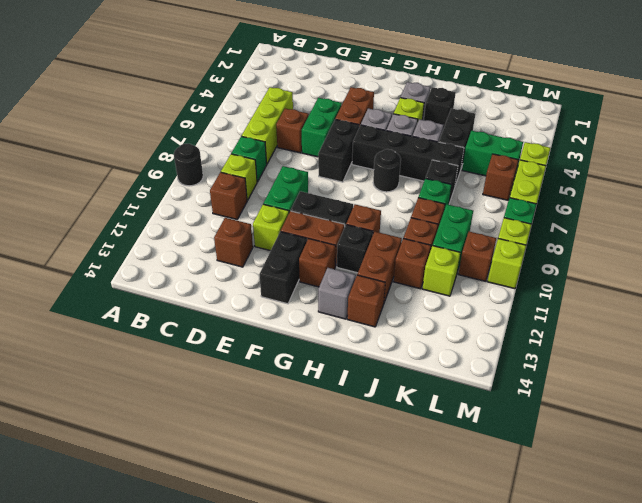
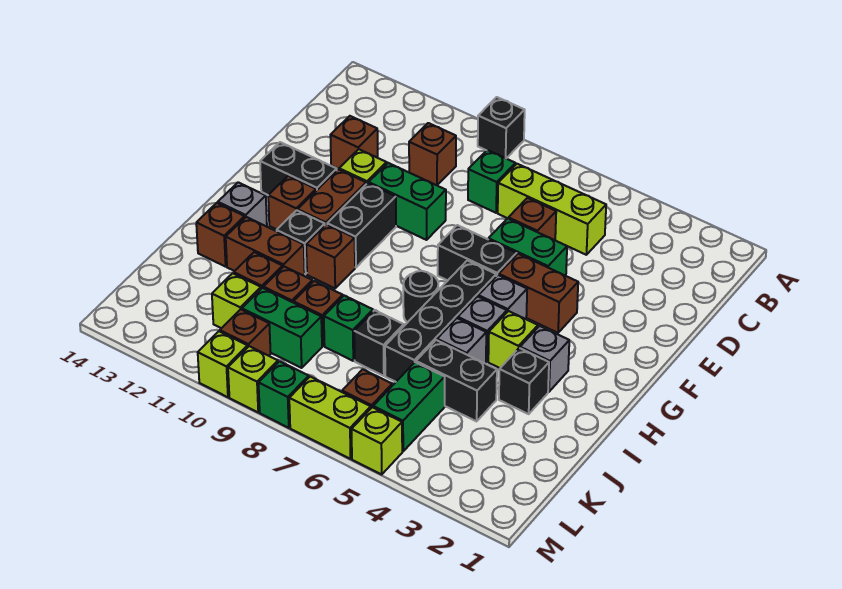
black round brick A9 level 1 -> black brick A9 level 1
lime brick C9 level 1 -> none

